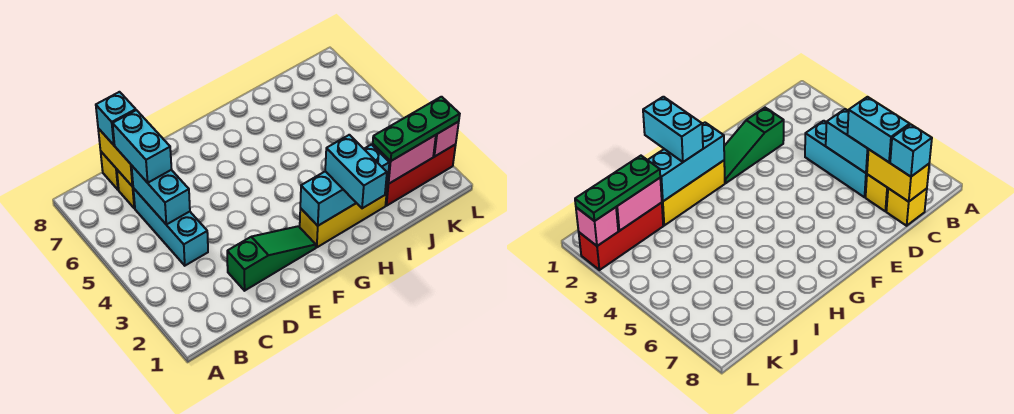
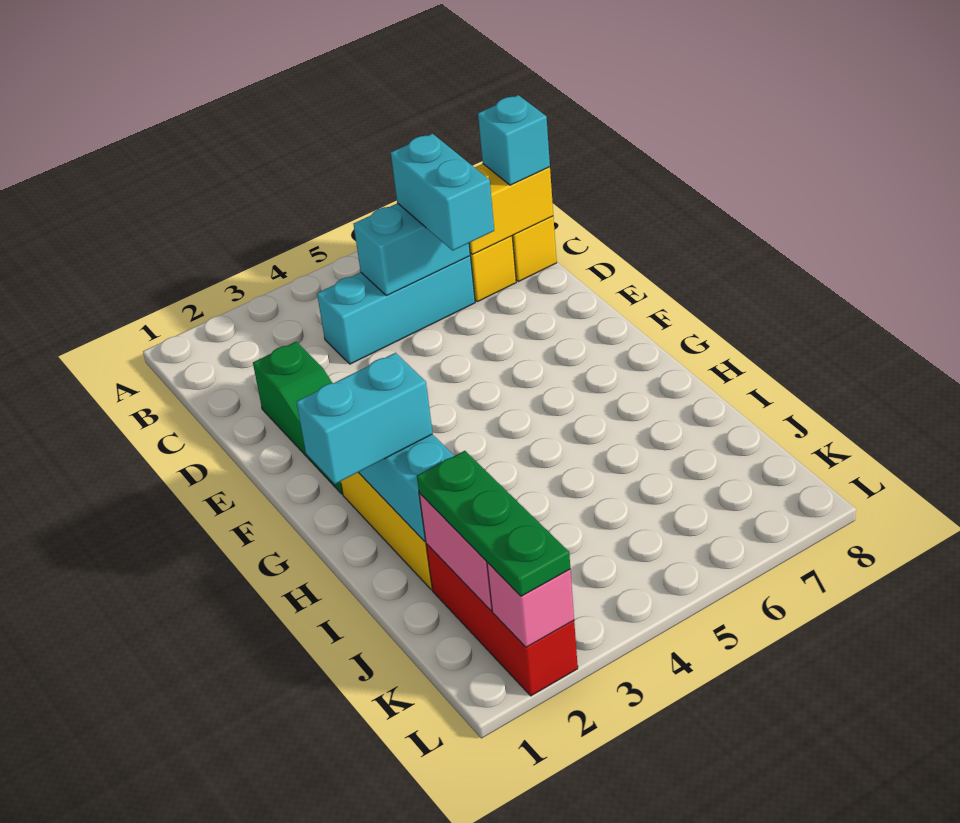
cyan brick C6:C7 level 3 -> cyan brick C6:D6 level 3

